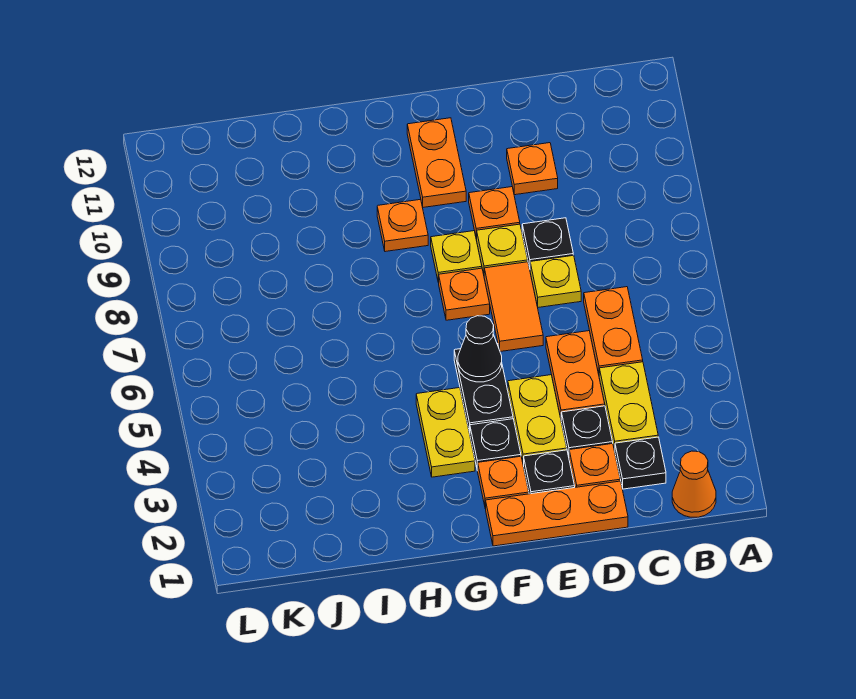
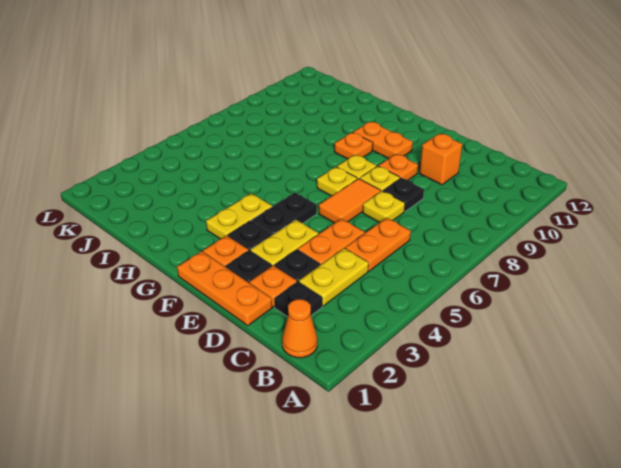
orange plate D10 level 1 -> orange brick D10 level 1
black cone F5 level 2 -> none
orange plate F7 level 1 -> yellow plate F7 level 1
orange plate F10:F11 level 1 -> orange plate F10:G10 level 1

